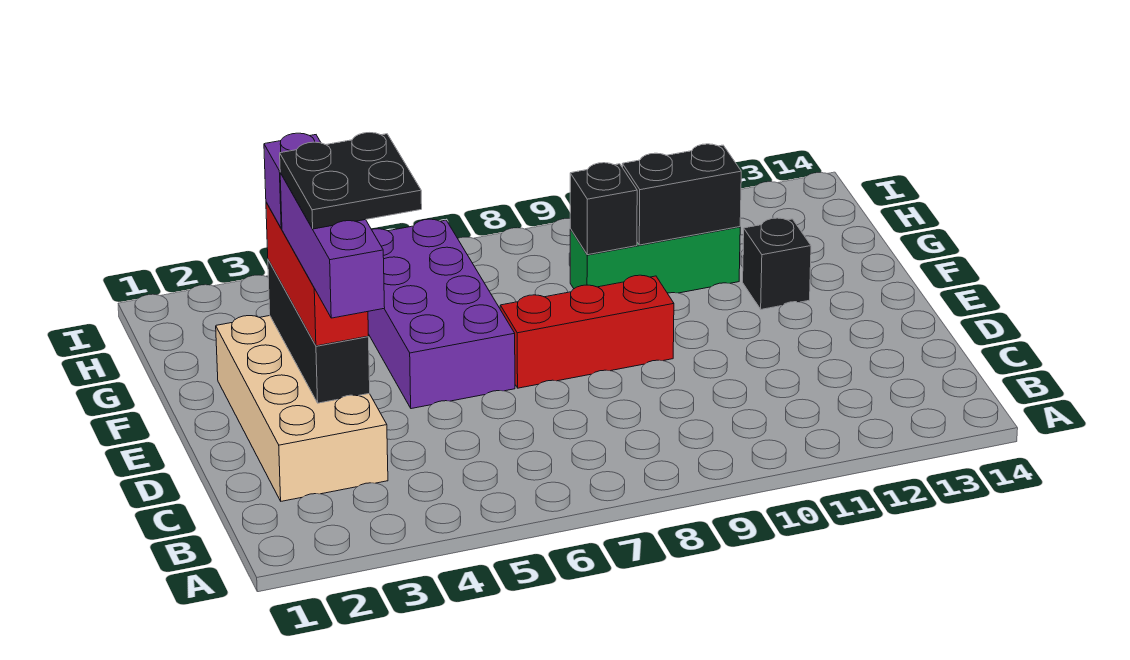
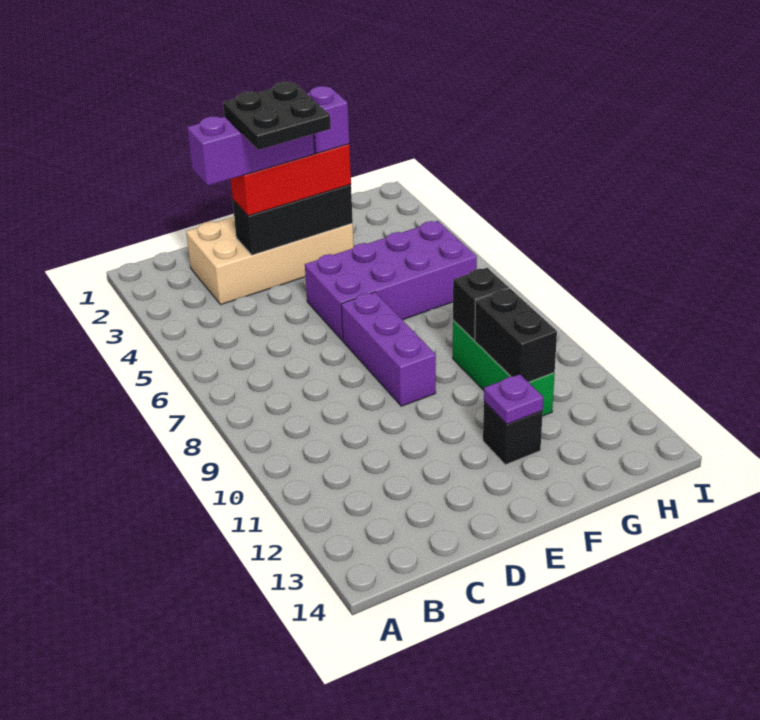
red brick E7:E9 level 1 -> purple brick E7:E9 level 1
none -> purple plate F12 level 2

